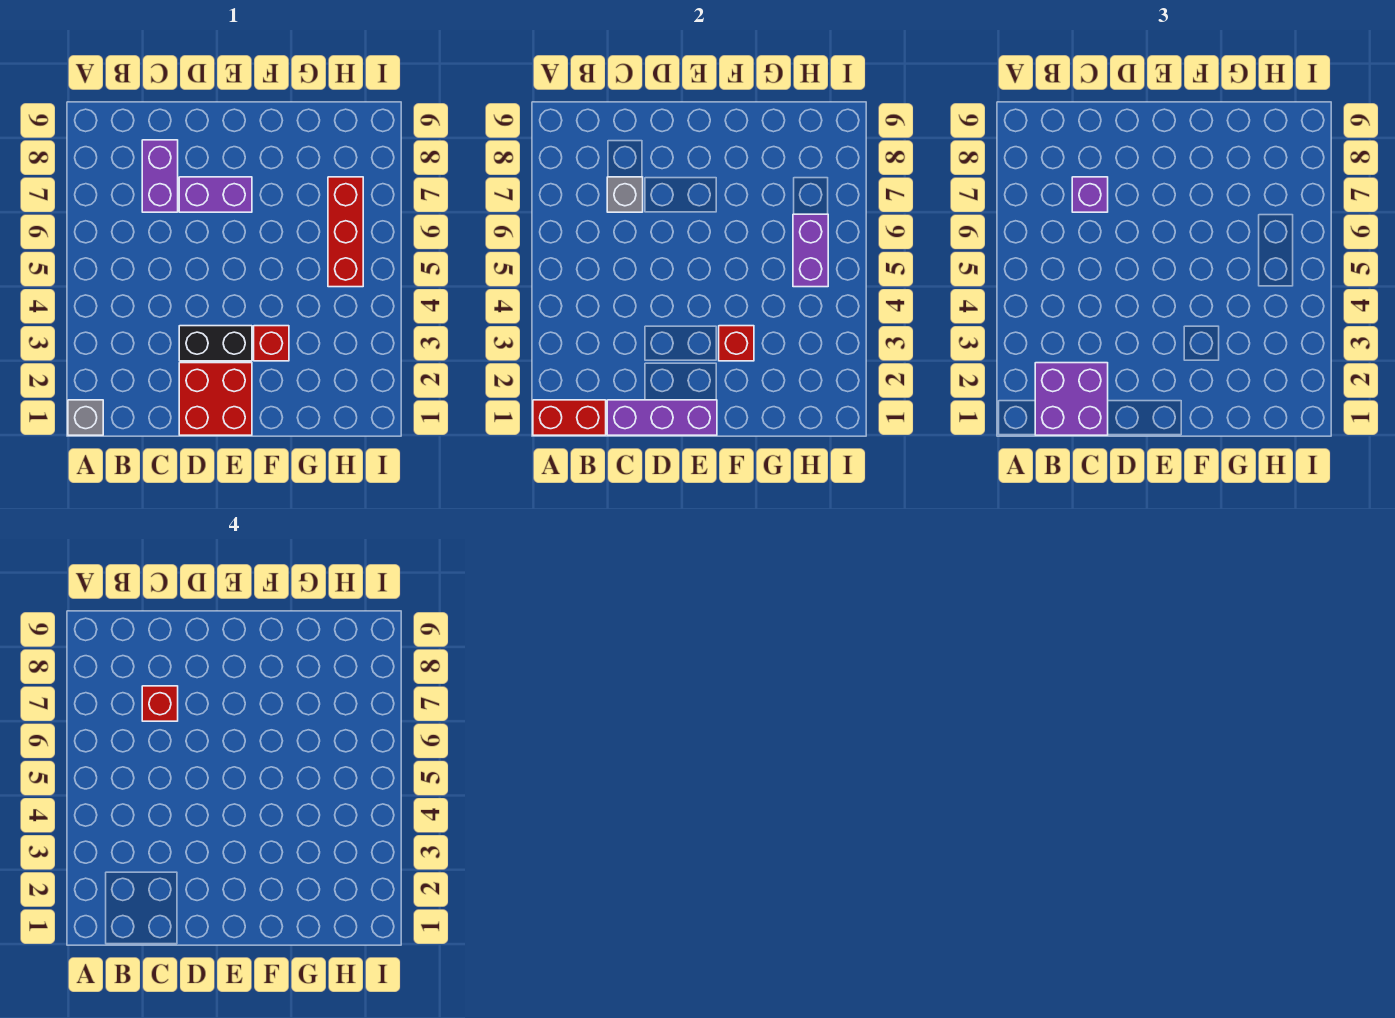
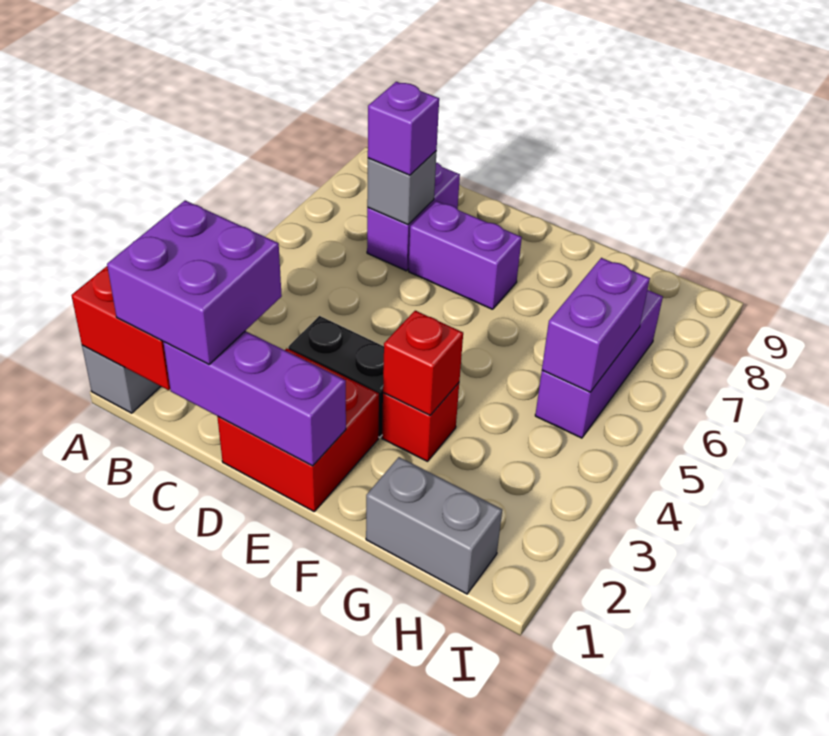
red brick C7 level 4 -> none
none -> grey brick G1:H1 level 1
red brick H5:H7 level 1 -> purple brick H5:H7 level 1

